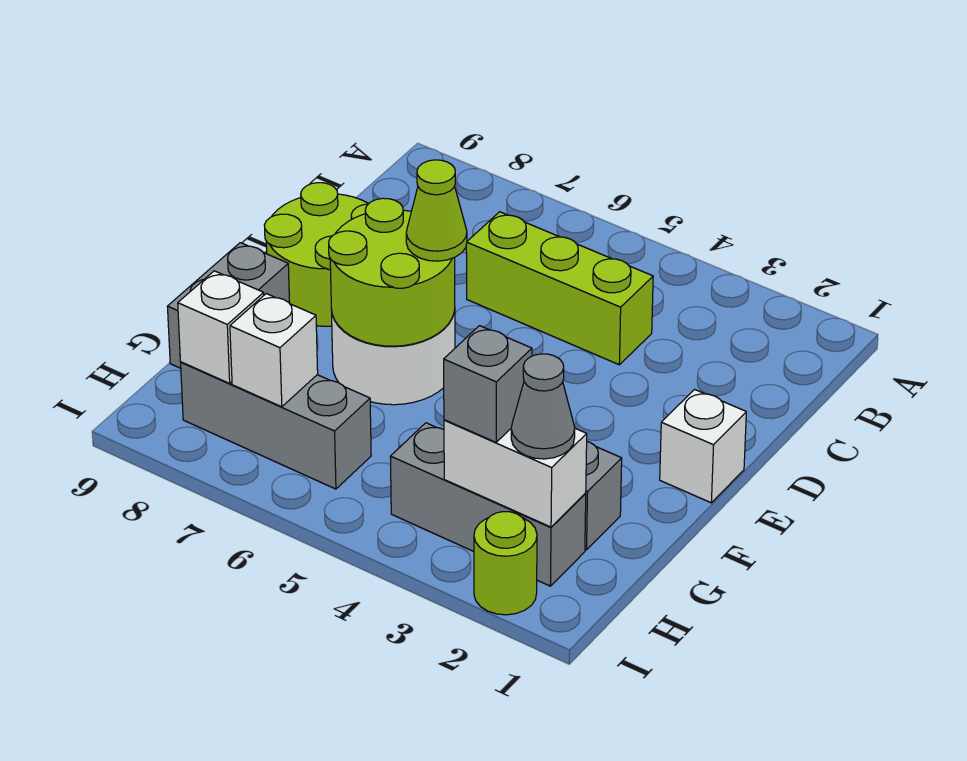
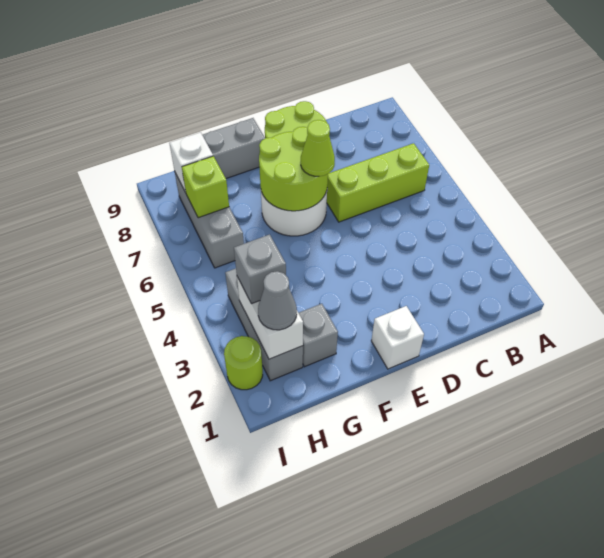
lime brick C4:C6 level 1 -> lime brick B6:D6 level 1
white brick H7 level 2 -> lime brick H7 level 2

